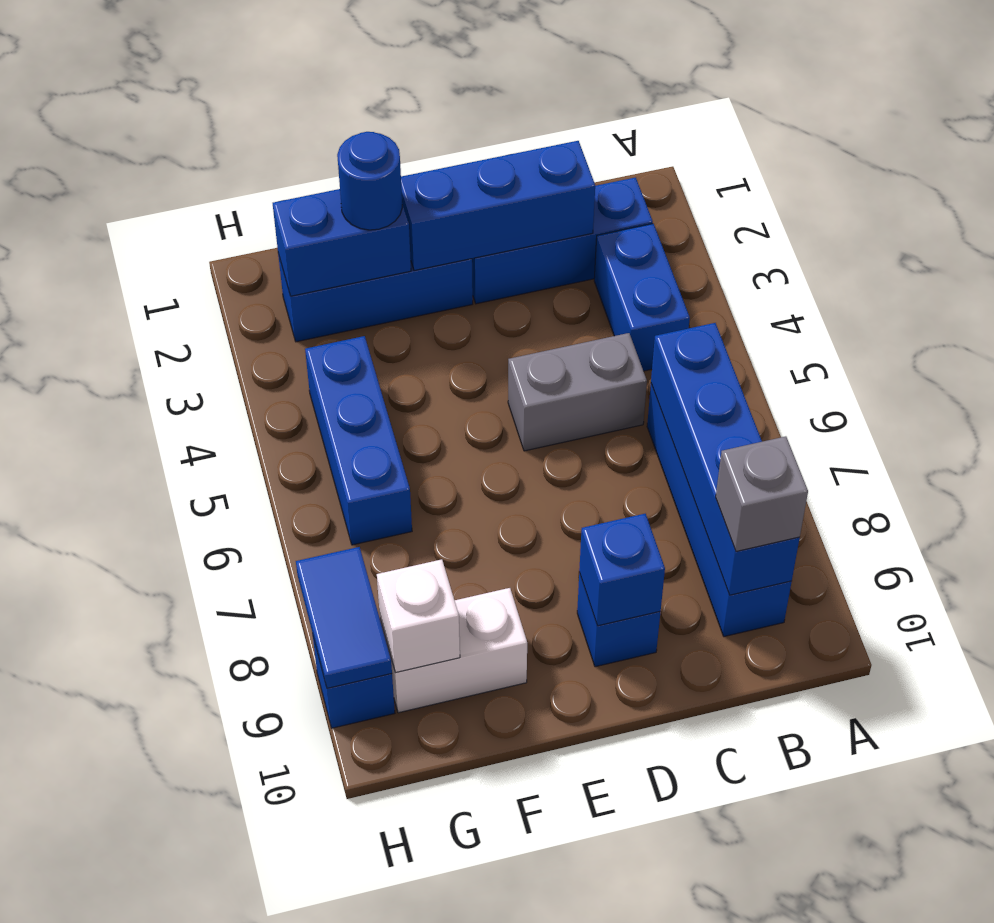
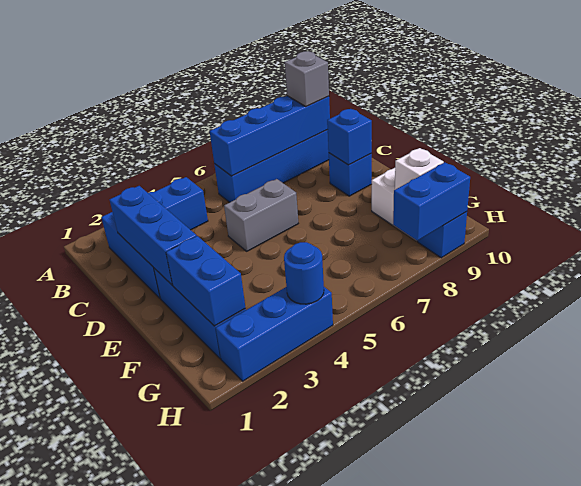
grey brick C5:D5 level 1 -> grey brick D5:D6 level 1
blue round brick F2 level 3 -> blue round brick H4 level 2
blue brick G4:G6 level 1 -> blue brick H2:H4 level 1
blue tile H8:H9 level 2 -> blue brick H8:H9 level 2

